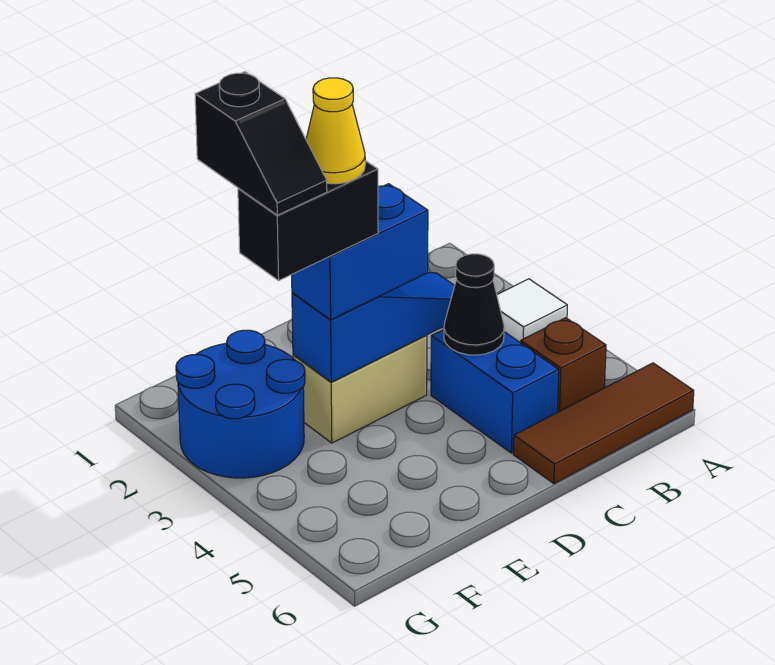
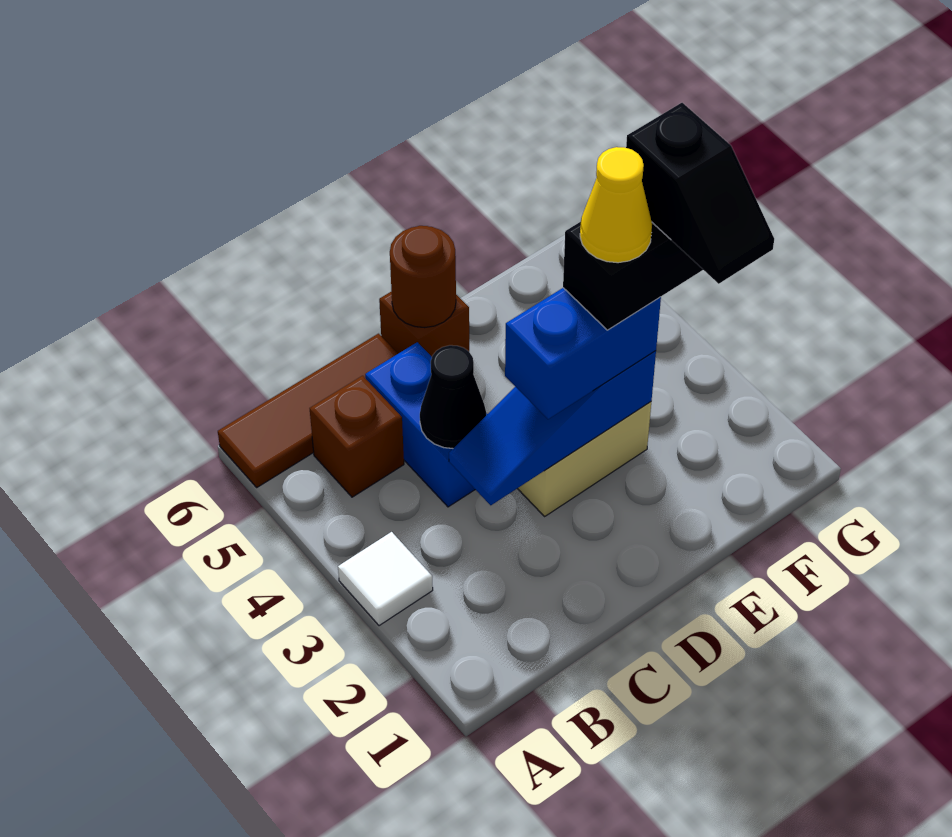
none -> brown brick D6 level 1
none -> brown round brick D6 level 2
blue round brick F2:G3 level 1 -> none
black slope F2:F3 level 5 top 2 -> black slope F2:F3 level 5 top 3

